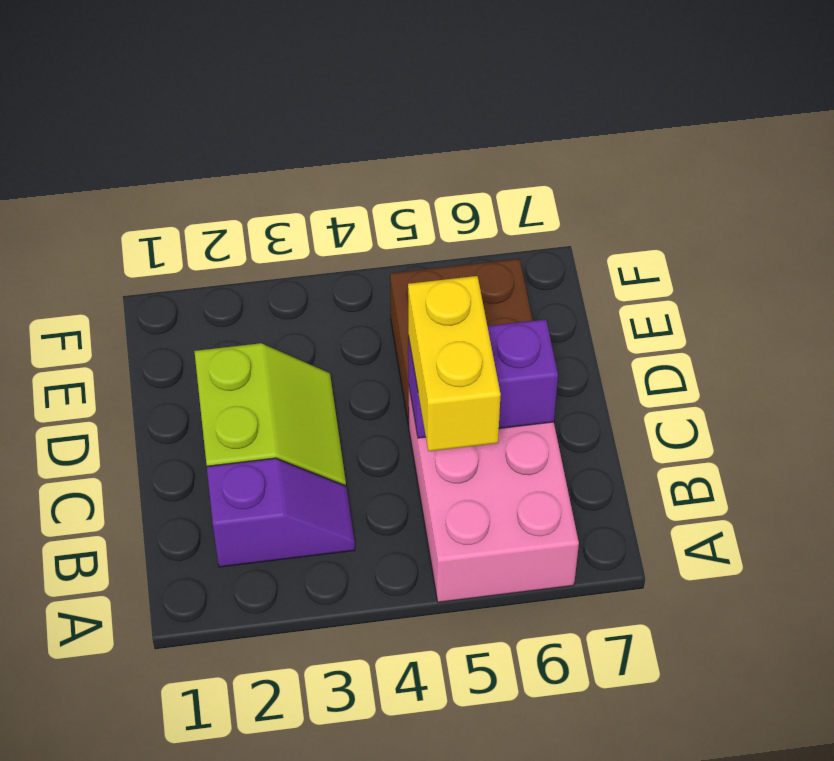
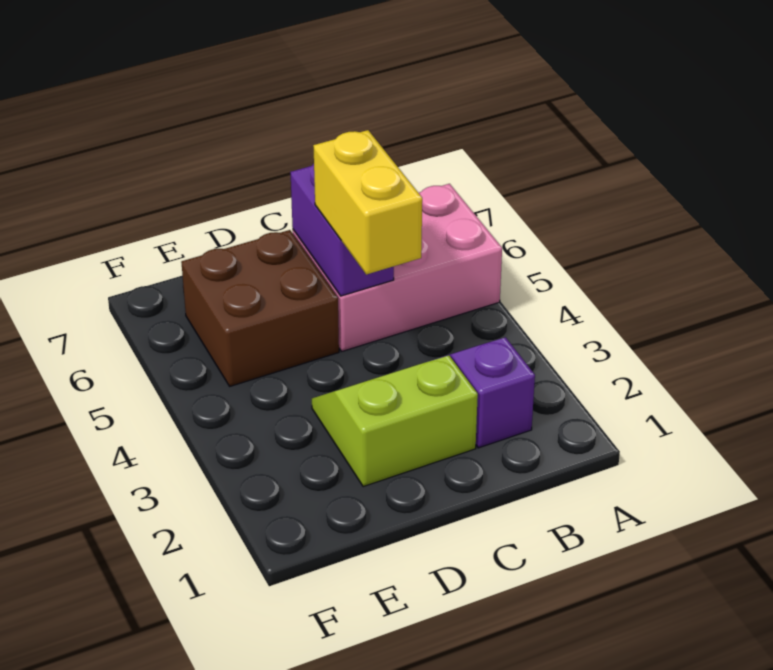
yellow brick B5:C5 level 3 -> yellow brick C4:C5 level 3

